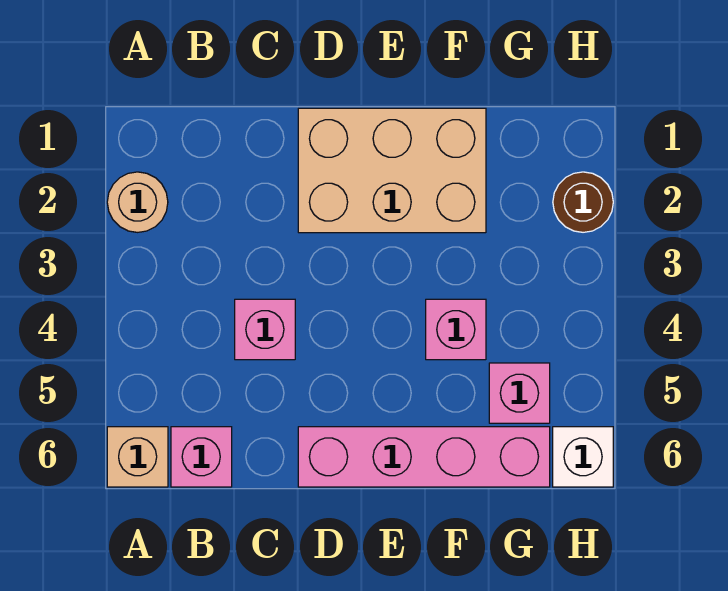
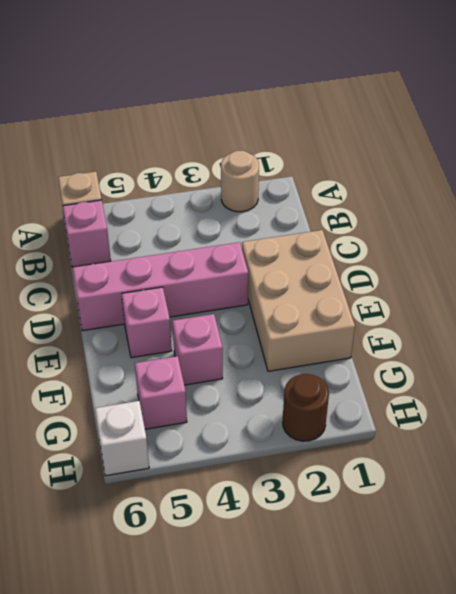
pink brick C4 level 1 -> pink brick E5 level 1
pink brick D6:G6 level 1 -> pink brick D3:D6 level 1

